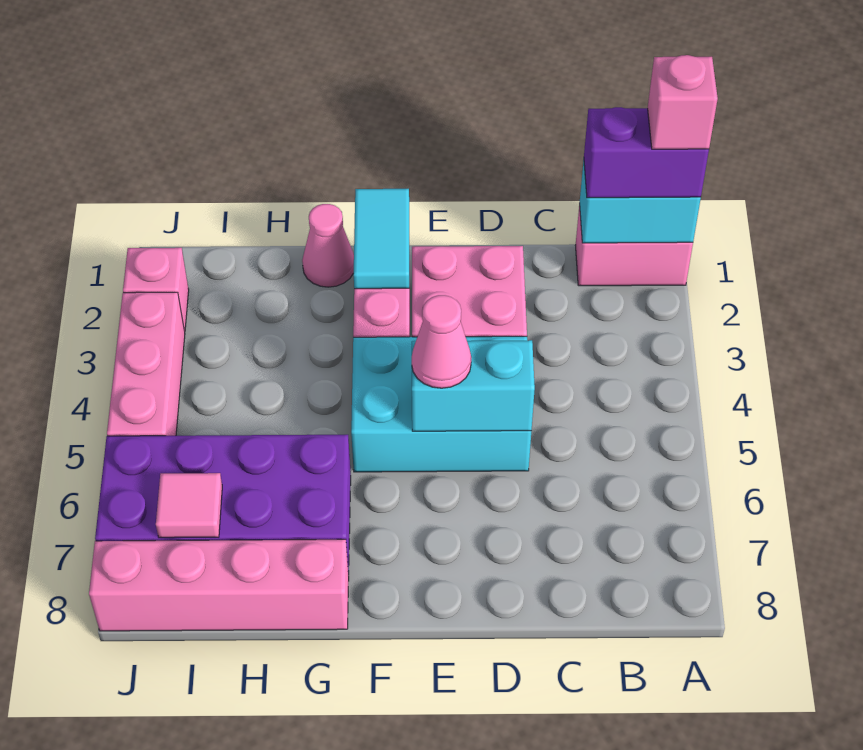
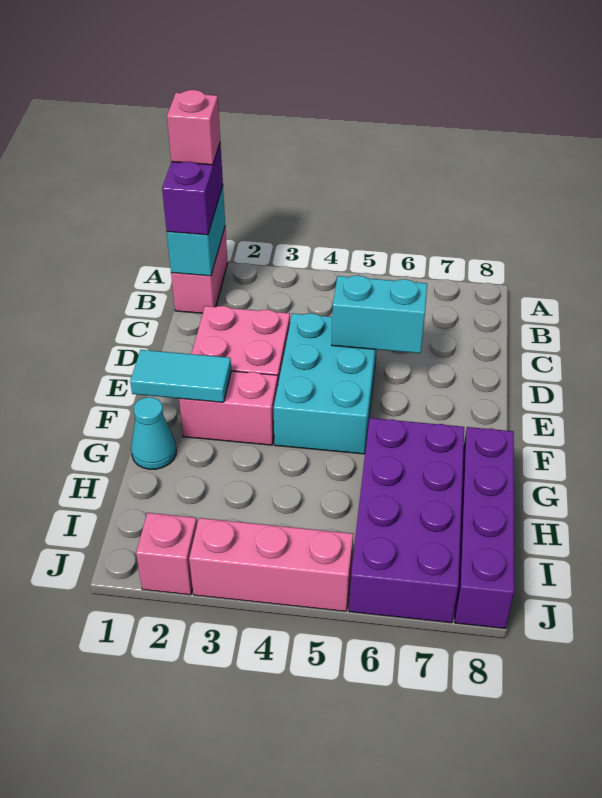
cyan brick D5:E5 level 2 -> cyan brick D5:D6 level 2
pink cone E5 level 3 -> none
pink cone G1 level 1 -> cyan cone G1 level 1
pink brick G8:J8 level 1 -> purple brick G8:J8 level 1
pink tile I7 level 2 -> none

